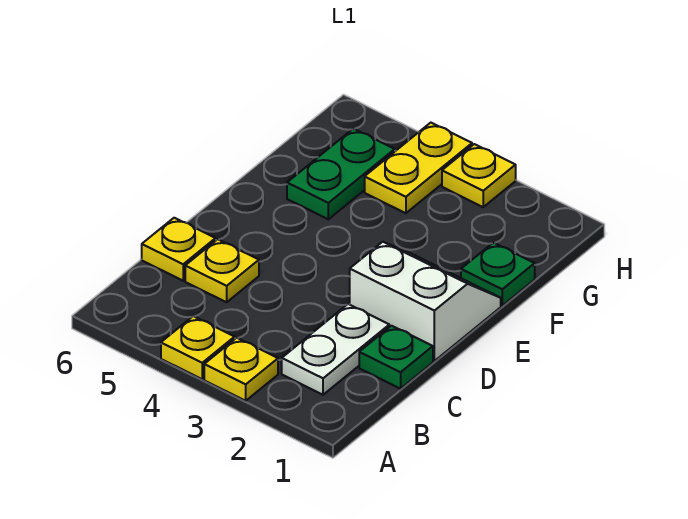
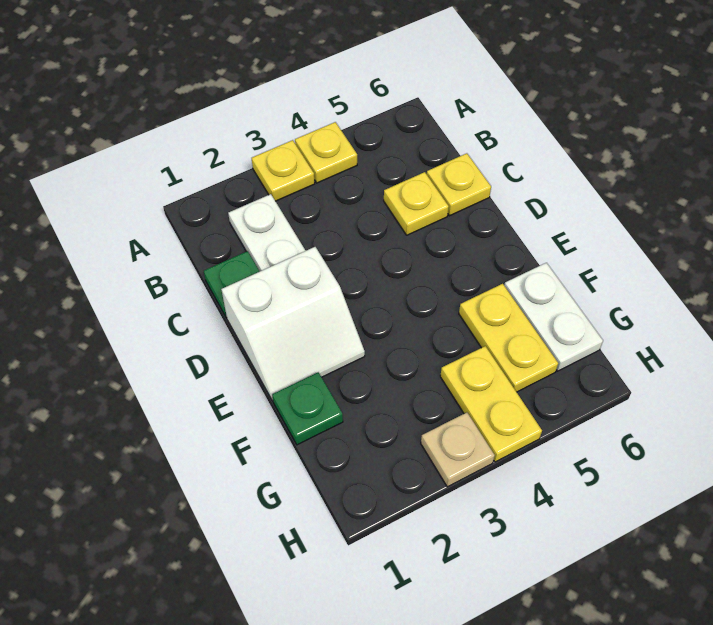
green plate F5:G5 level 1 -> yellow plate F5:G5 level 1
none -> white plate F6:G6 level 1
yellow plate H3 level 1 -> tan plate H3 level 1

